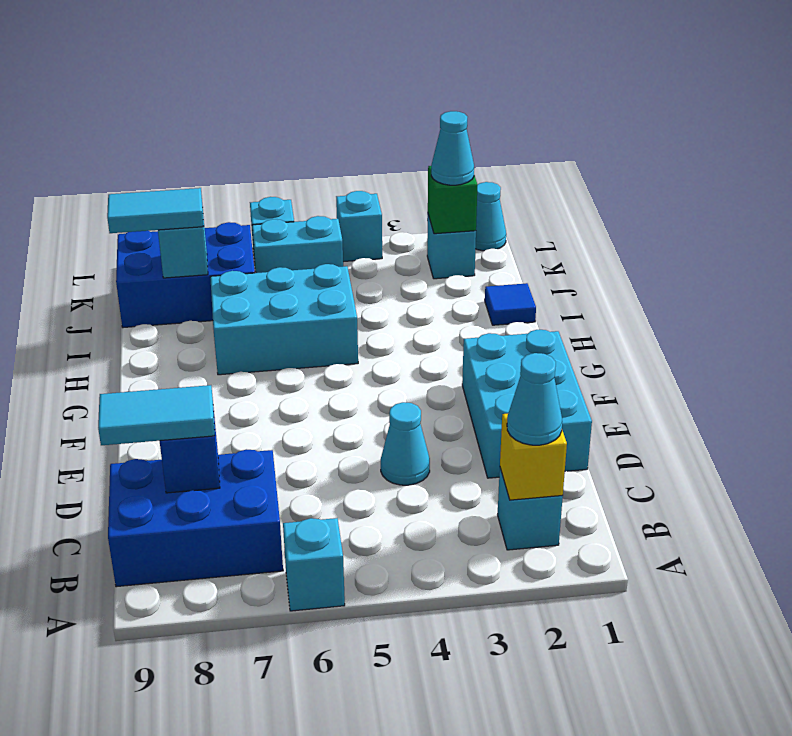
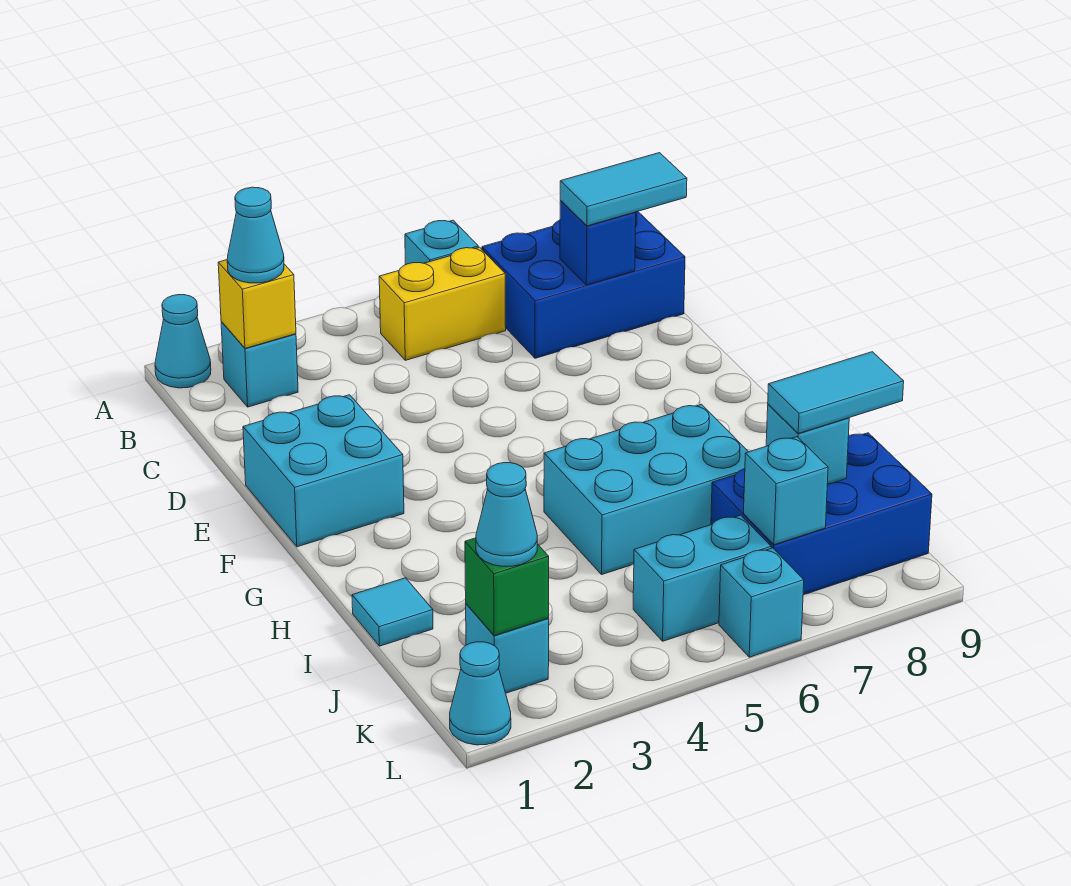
none -> yellow brick B5:B6 level 1
cyan brick D1:F2 level 1 -> cyan brick E1:F2 level 1
cyan cone D4 level 1 -> cyan cone A1 level 1
blue tile I1 level 1 -> cyan tile I1 level 1
cyan brick L4 level 1 -> cyan brick K7 level 2

